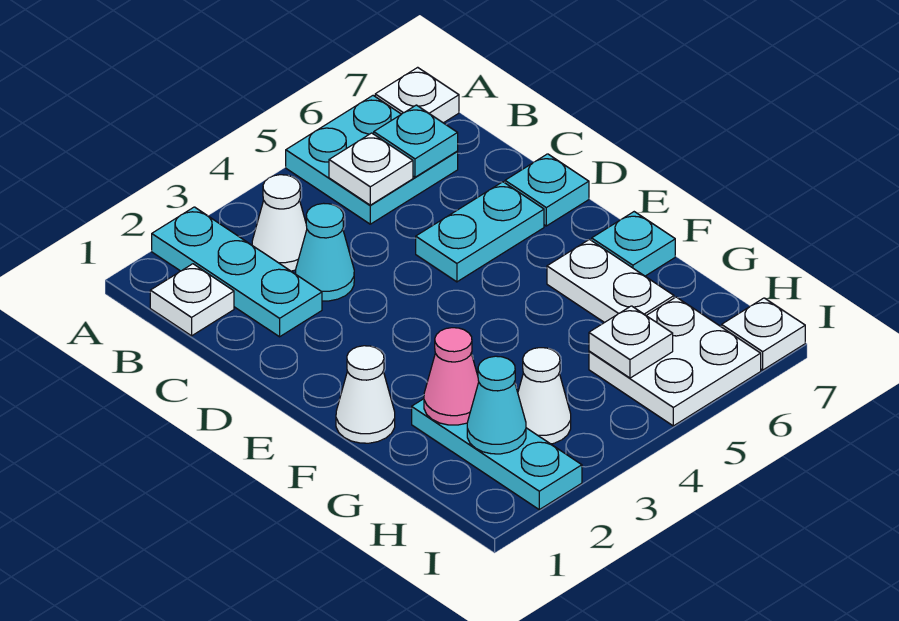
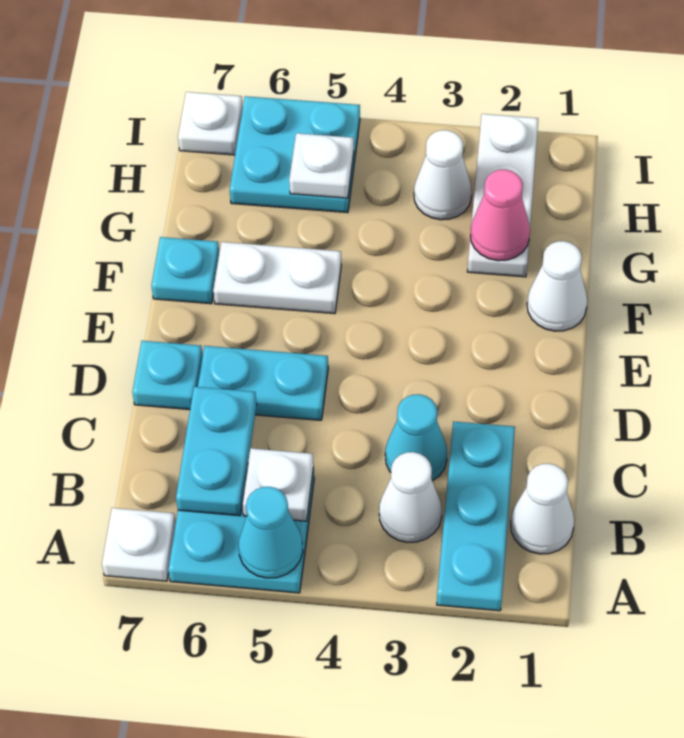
white plate B1 level 1 -> white cone B1 level 1
cyan plate B6 level 2 -> cyan plate B6:C6 level 2
white plate F6:G6 level 1 -> white plate F5:F6 level 1
cyan plate G2:I2 level 1 -> white plate G2:I2 level 1
cyan cone H2 level 2 -> cyan cone A5 level 2
white plate H5:I6 level 1 -> cyan plate H5:I6 level 1

